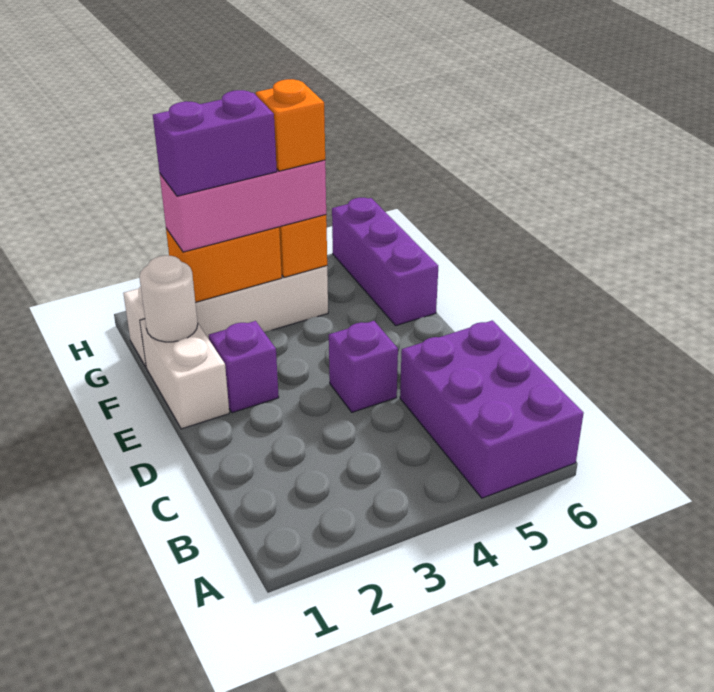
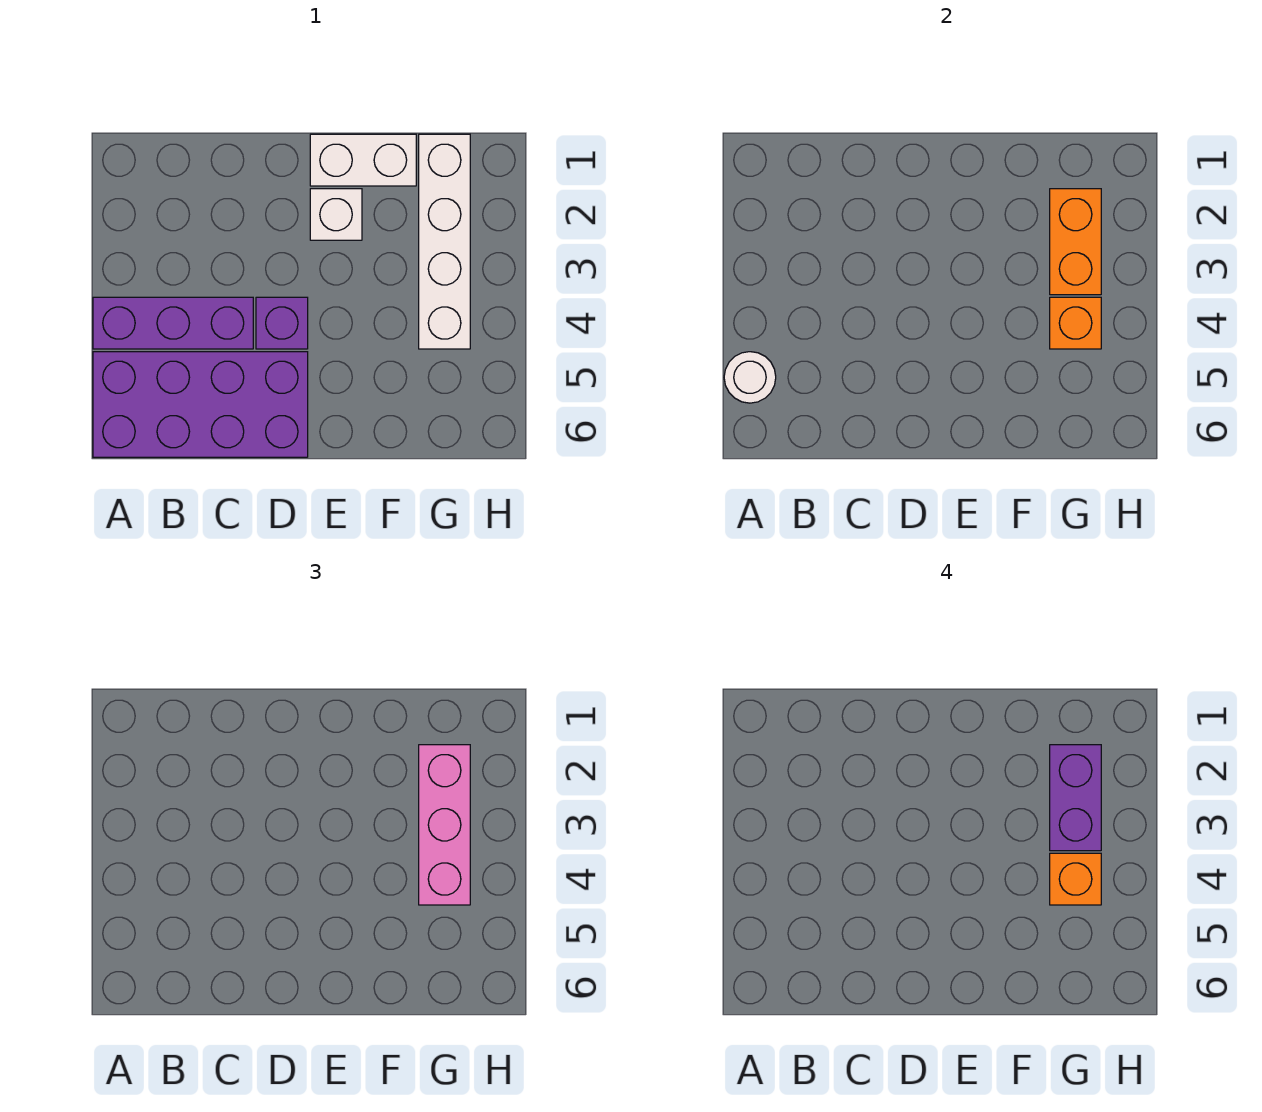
purple brick A5:C6 level 1 -> purple brick A5:D6 level 1
purple brick E2 level 1 -> white brick E2 level 1
white round brick F1 level 2 -> white round brick A5 level 2
purple brick F6:H6 level 1 -> purple brick A4:C4 level 1

